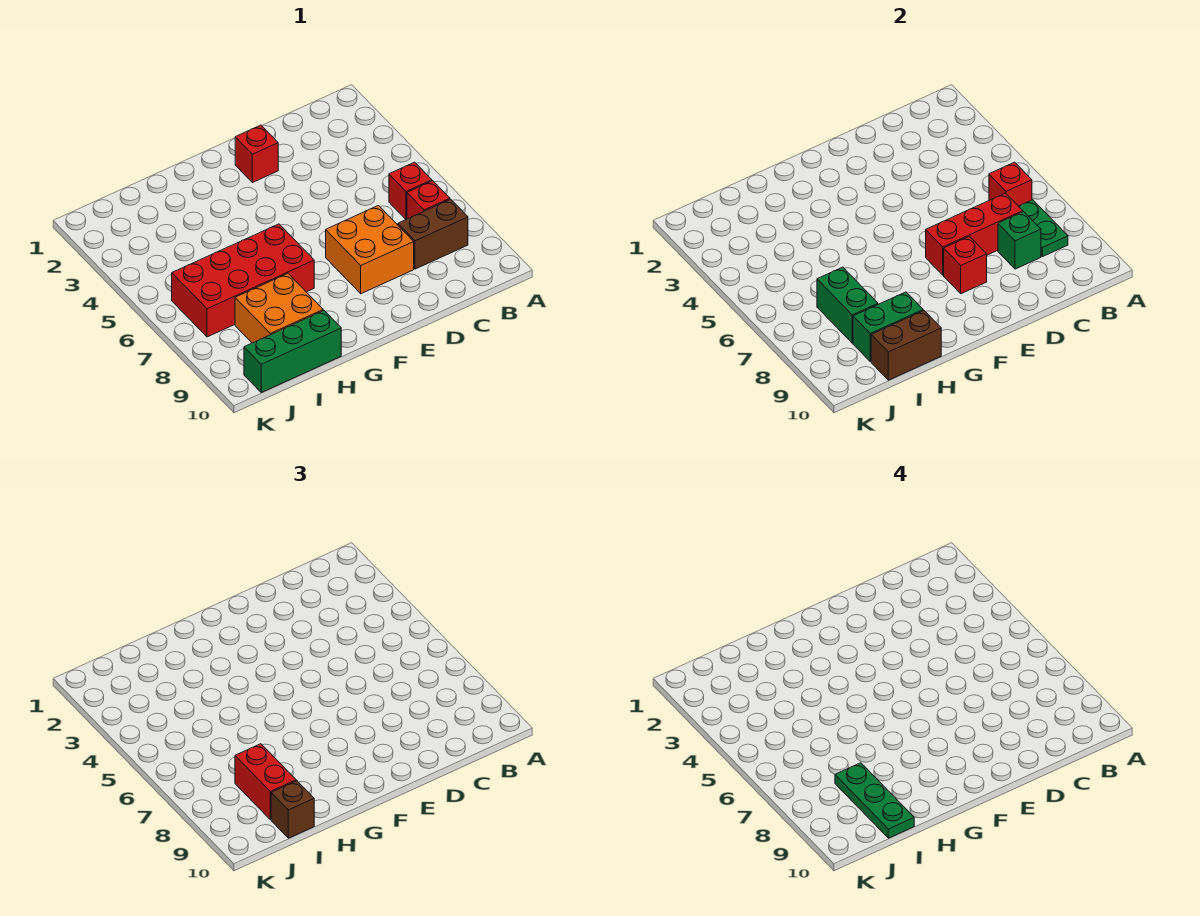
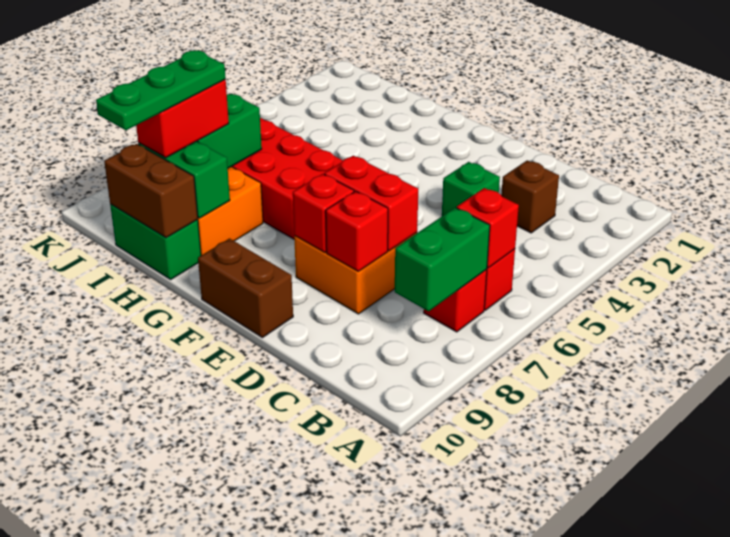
green plate B7:B8 level 2 -> green brick B7:B8 level 2
brown brick B8:C8 level 1 -> brown brick E10:F10 level 1
red brick C7:E7 level 2 -> red brick D7:E7 level 2
green brick C8 level 2 -> green brick D4 level 1
red brick E2 level 1 -> red brick D8 level 2
green brick H10:J10 level 1 -> green brick H10:I10 level 1
brown brick I10 level 3 -> brown brick C3 level 1

